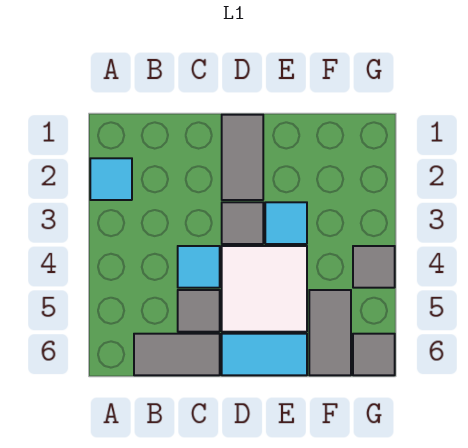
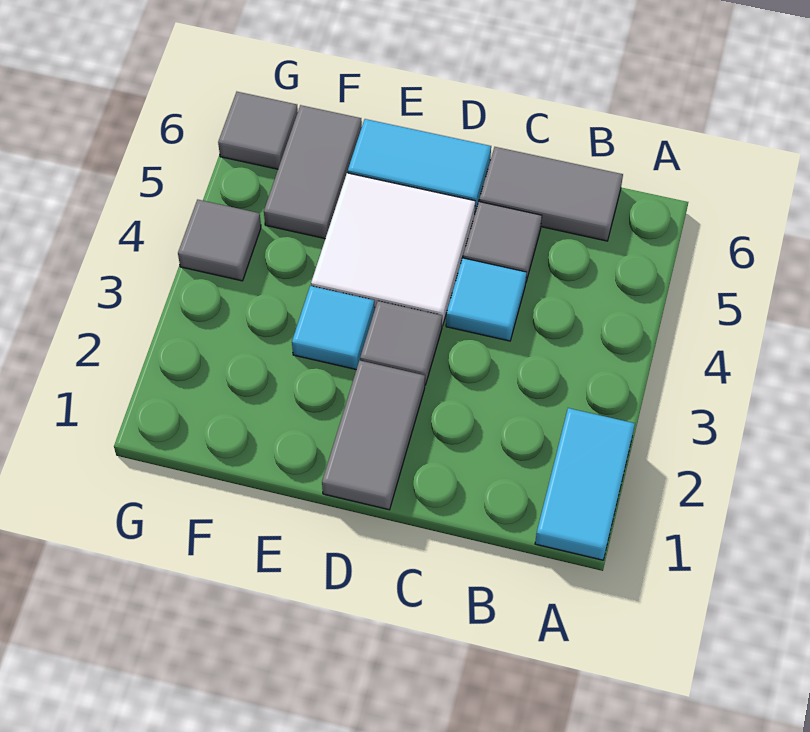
cyan tile A2 level 1 -> cyan tile A1:A2 level 1

